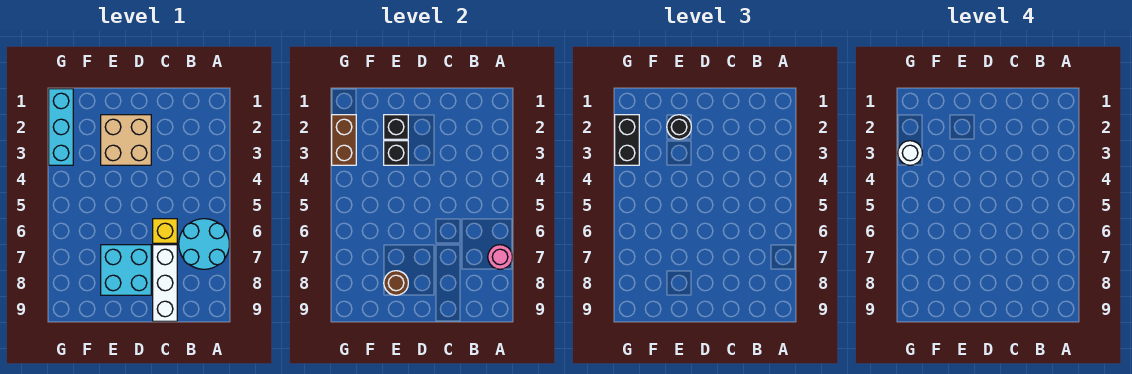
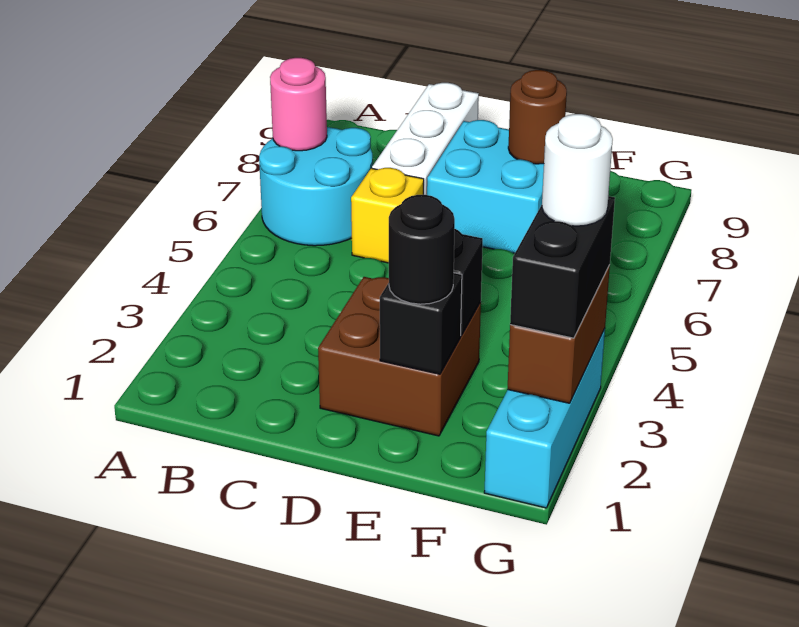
tan brick D2:E3 level 1 -> brown brick D2:E3 level 1

